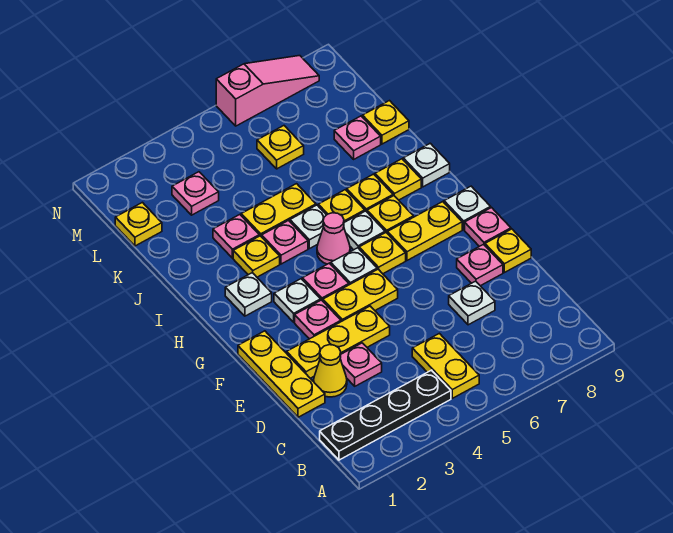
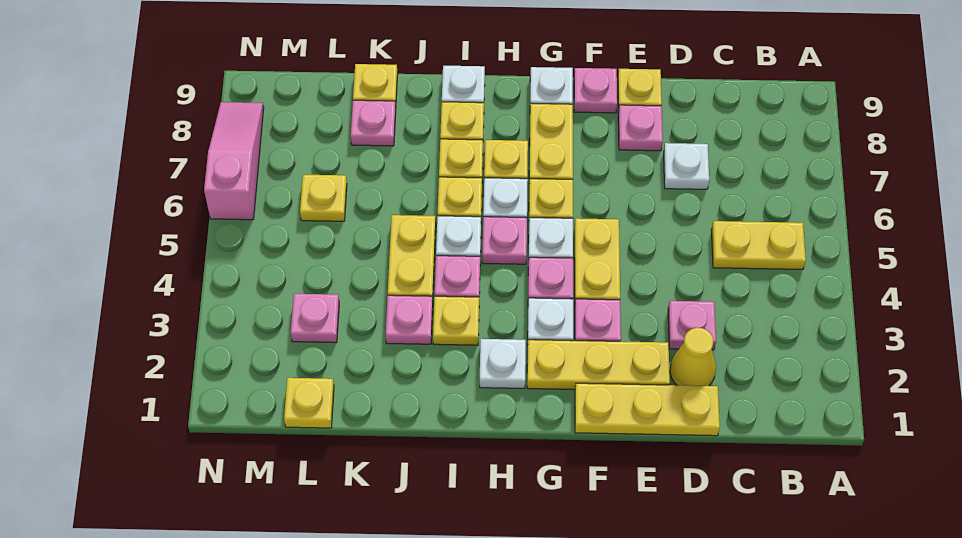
black plate B1:B4 level 1 -> none
yellow plate E2:E4 level 1 -> yellow plate E2:G2 level 1
pink cone H5 level 1 -> pink plate H5 level 1

